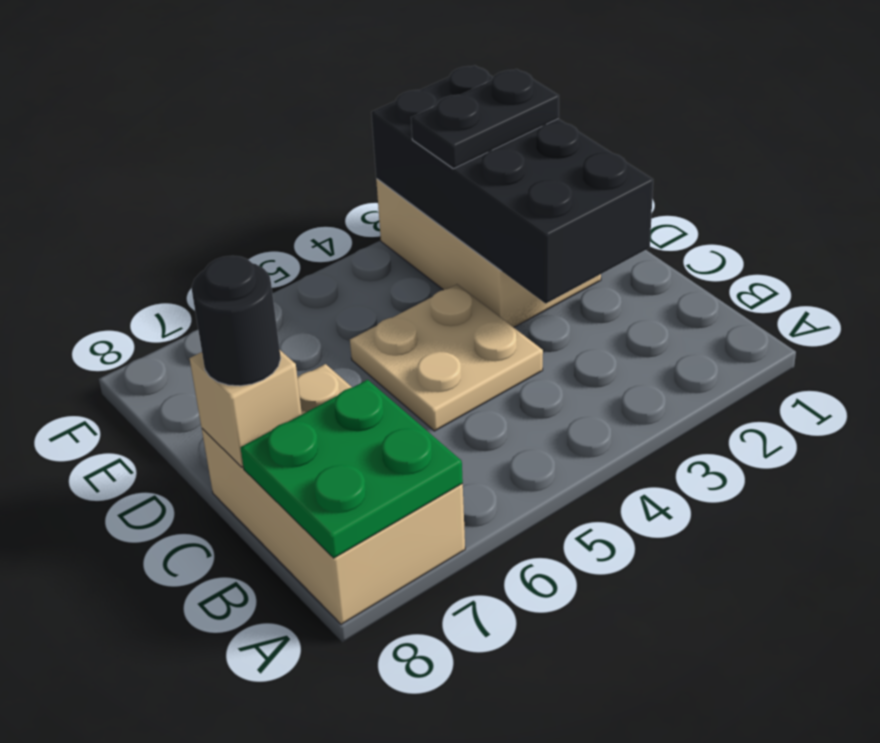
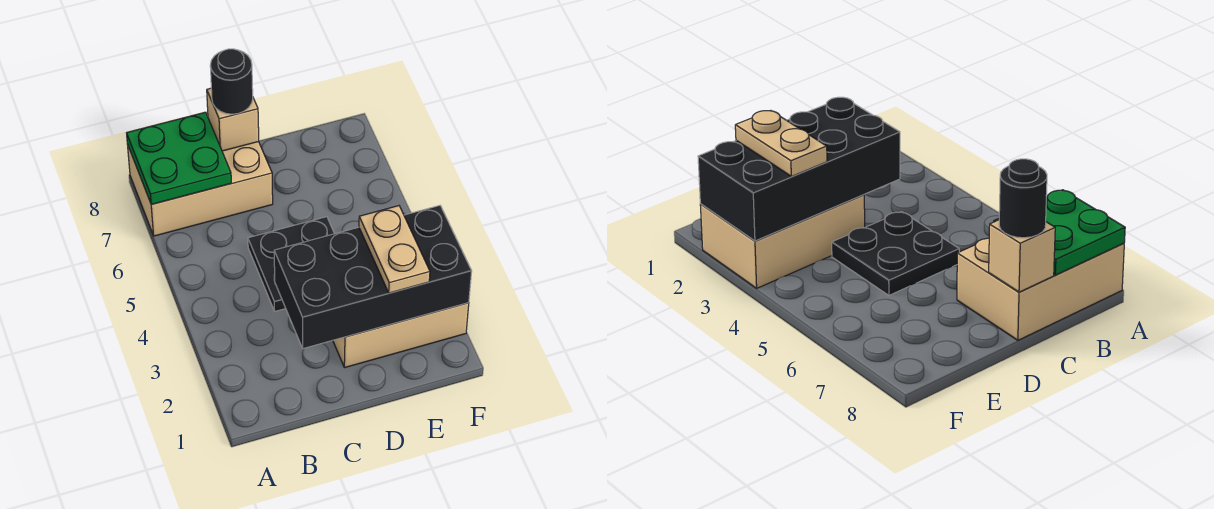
tan plate C4:D5 level 1 -> black plate C4:D5 level 1
black plate E2:E3 level 3 -> tan plate E2:E3 level 3

